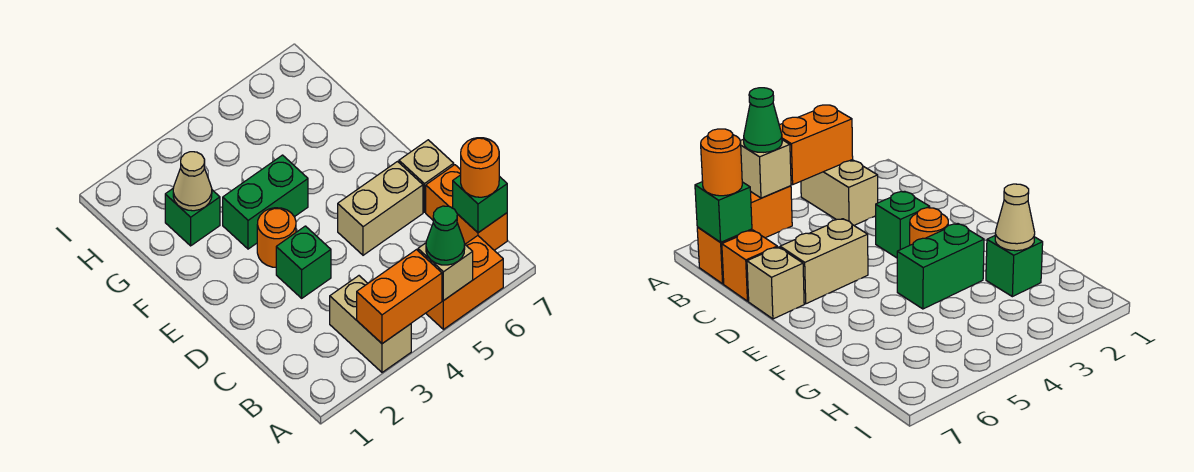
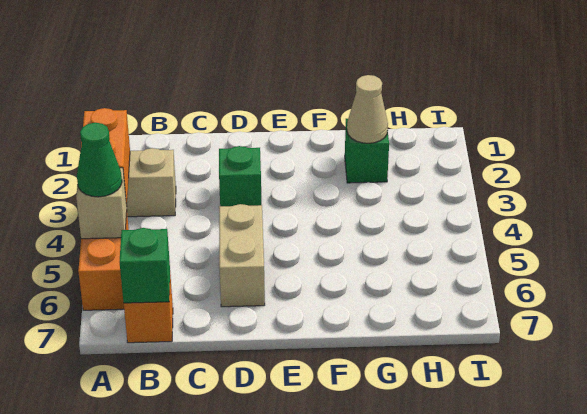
orange round brick B7 level 3 -> none
orange brick C7 level 1 -> none
tan brick D7 level 1 -> none
orange round brick E3 level 1 -> none
green brick F3:F4 level 1 -> none

